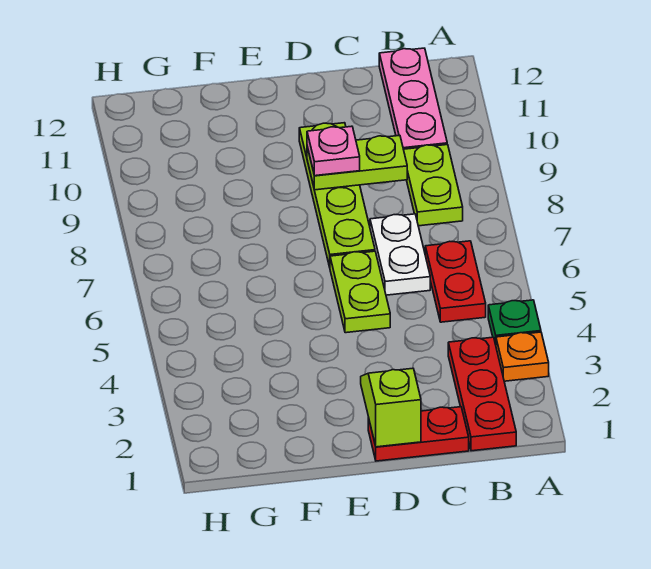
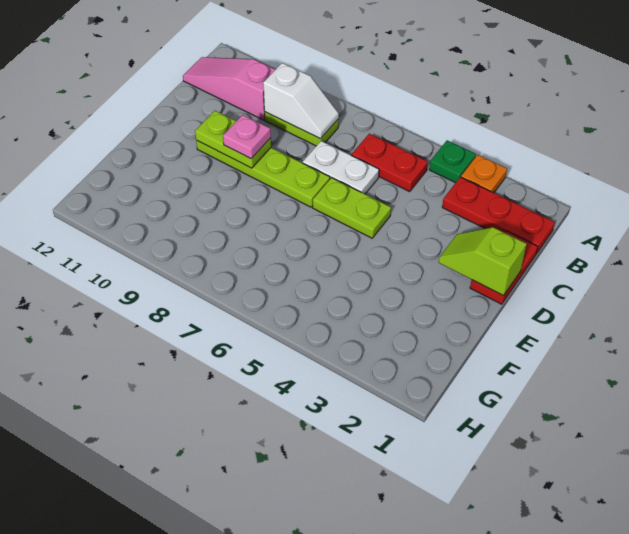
none -> white slope B8:B9 level 2 top 9
pink plate B10:B12 level 1 -> pink slope B10:B12 level 1 top 10
lime plate C9:D9 level 2 -> lime plate D9:D10 level 2

